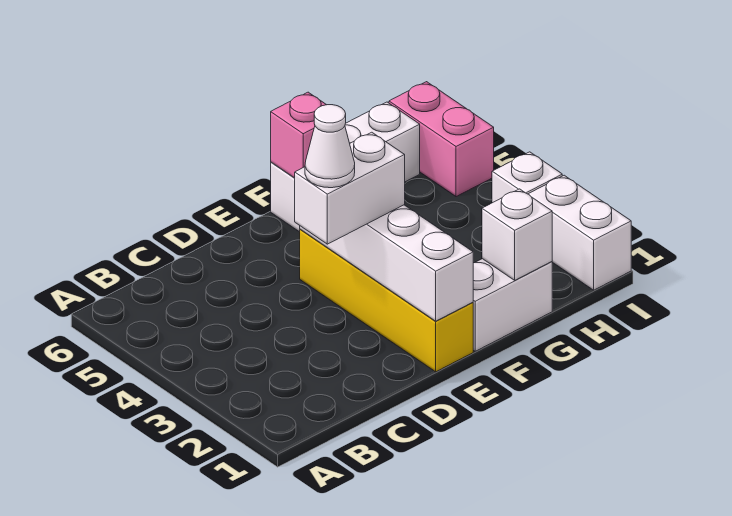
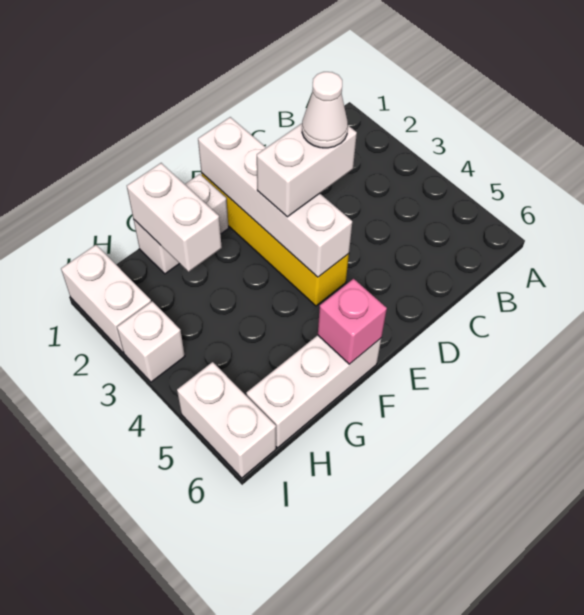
white brick G1 level 2 -> white brick G1:G2 level 2
pink brick I5:I6 level 1 -> white brick I5:I6 level 1

